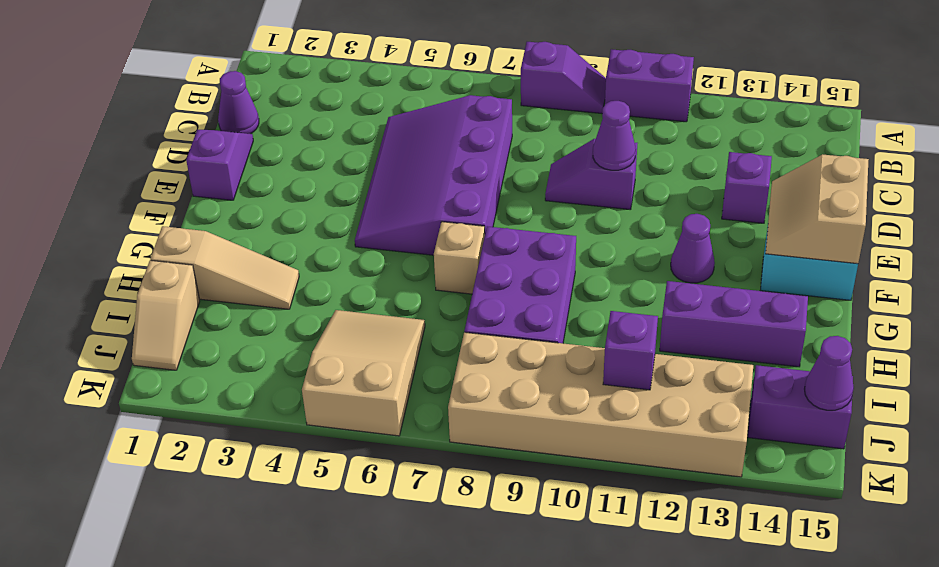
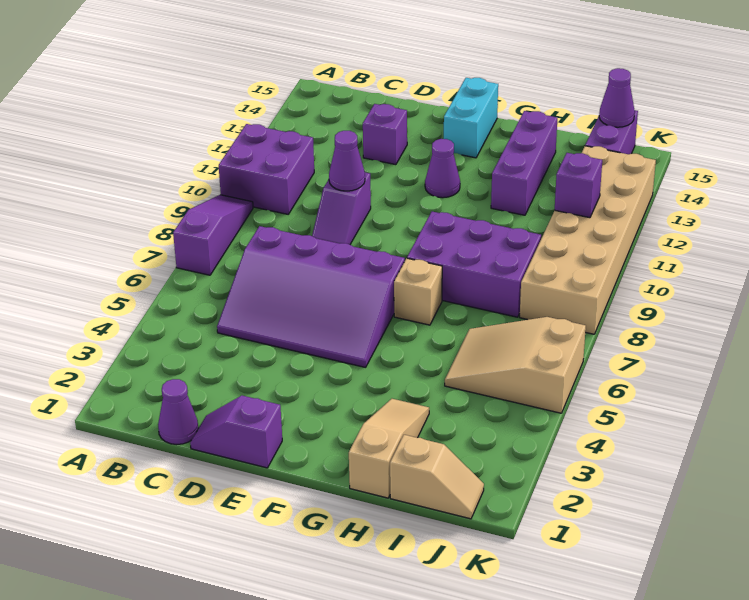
purple slope A8:A9 level 1 top 8 -> purple slope A7:A9 level 1 top 7
purple brick A10:A11 level 1 -> purple brick A10:B11 level 1
tan slope E14:F15 level 2 top 15 -> none

